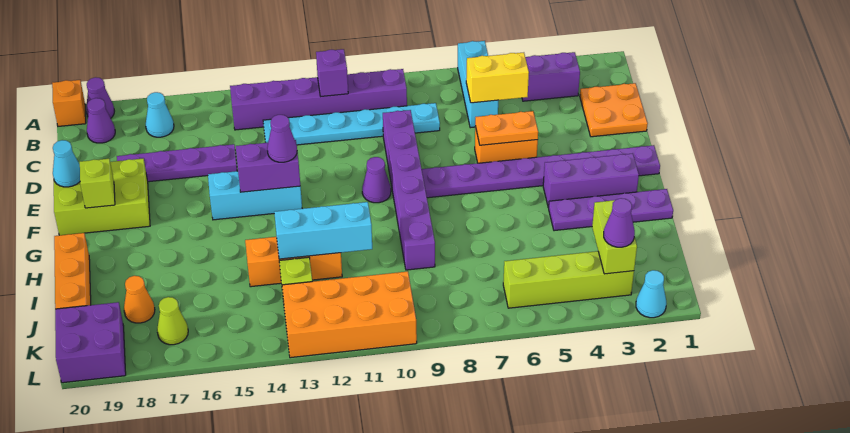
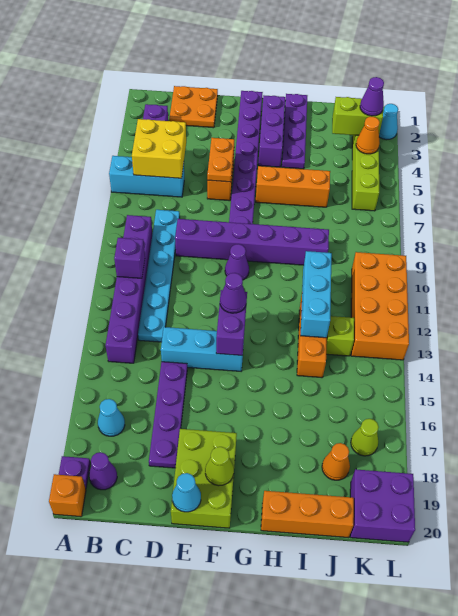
purple cone A19 level 1 -> purple plate A19 level 1
yellow brick C5:C6 level 2 -> yellow brick B5:C6 level 2
cyan brick F13:F15 level 1 -> cyan brick D14:F14 level 1
lime brick F19 level 2 -> lime cone F19 level 2
none -> orange brick G6:I6 level 1
none -> orange cone K4 level 2

